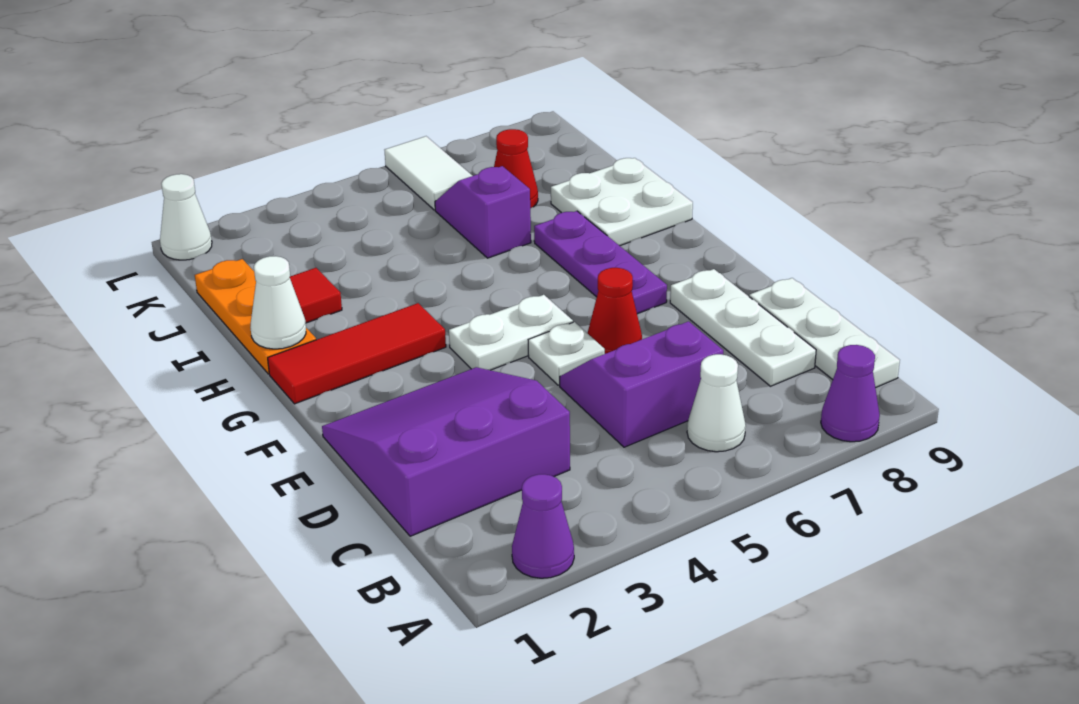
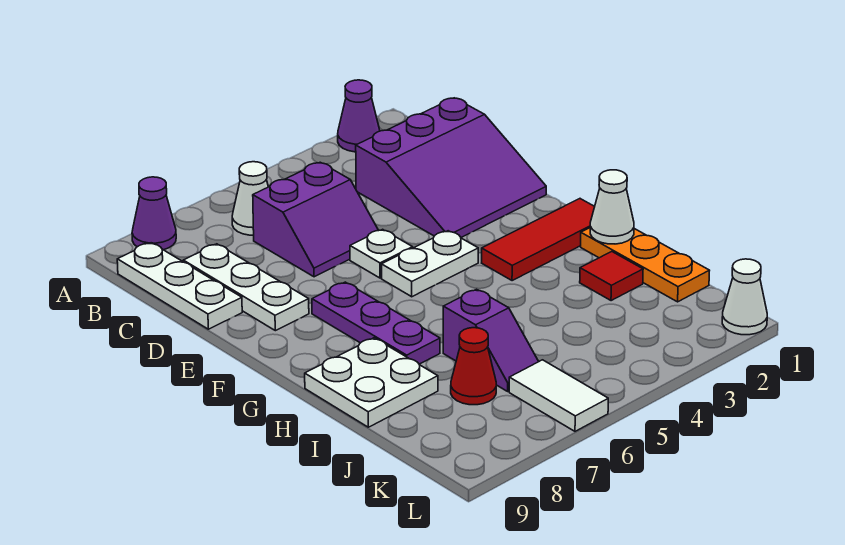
red cone E6 level 1 -> none

